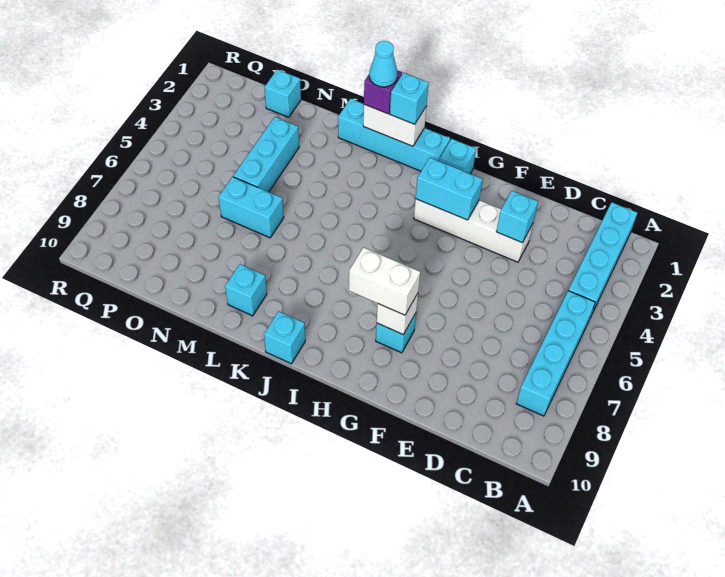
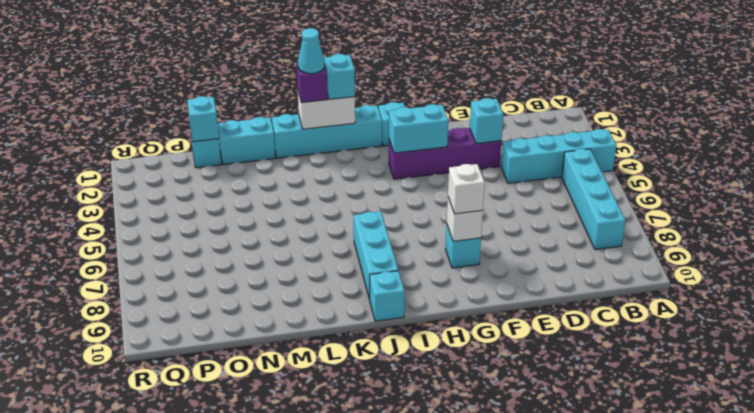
cyan brick B1:B4 level 1 -> cyan brick A4:D4 level 1
white brick E3:H3 level 1 -> purple brick E3:H3 level 1
white brick G8:H8 level 3 -> white brick G8 level 3
cyan brick L9 level 1 -> cyan brick O1 level 2
cyan brick M6:N6 level 1 -> cyan brick M1:N1 level 1
cyan brick N3:N5 level 1 -> cyan brick J7:J9 level 1

